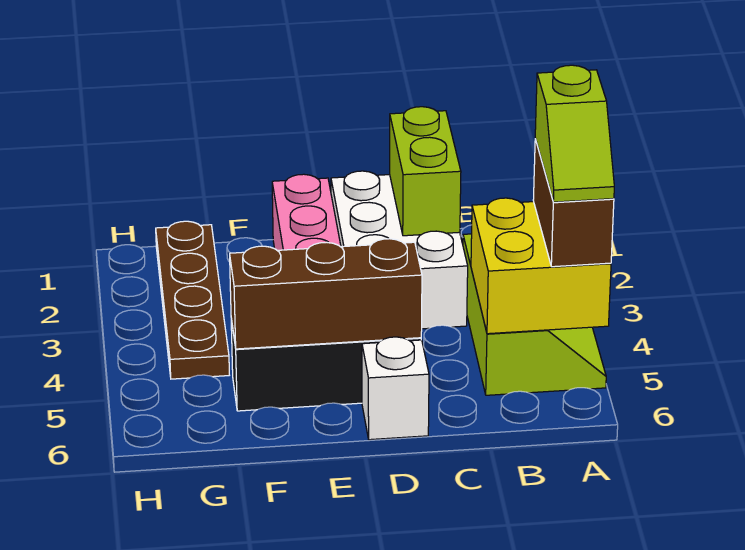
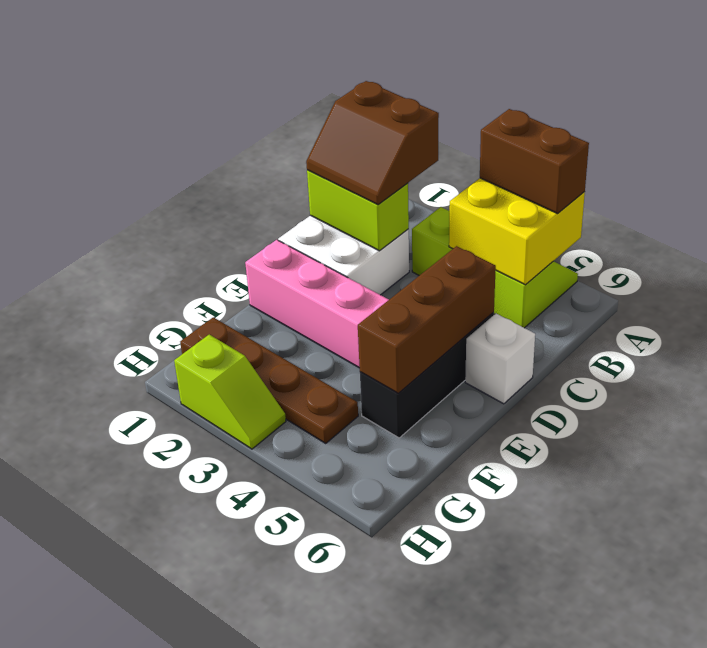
lime slope A4:A5 level 4 top 4 -> lime slope H2:H3 level 1 top 2
none -> brown slope B1:C2 level 3 top B
white brick C1:D3 level 1 -> white brick C1:D2 level 1

